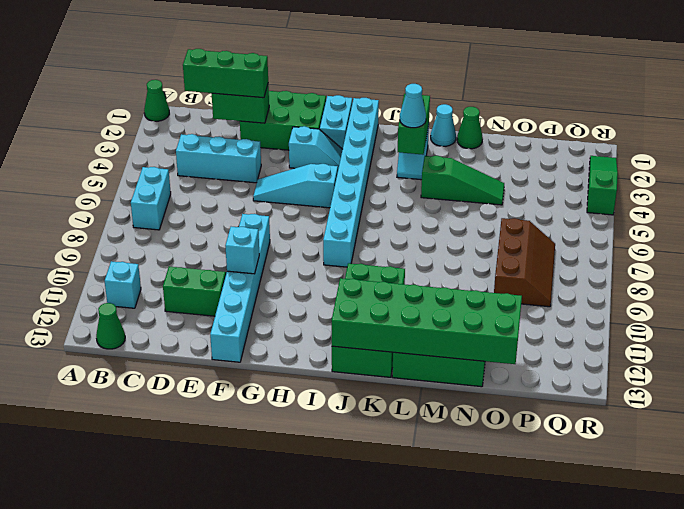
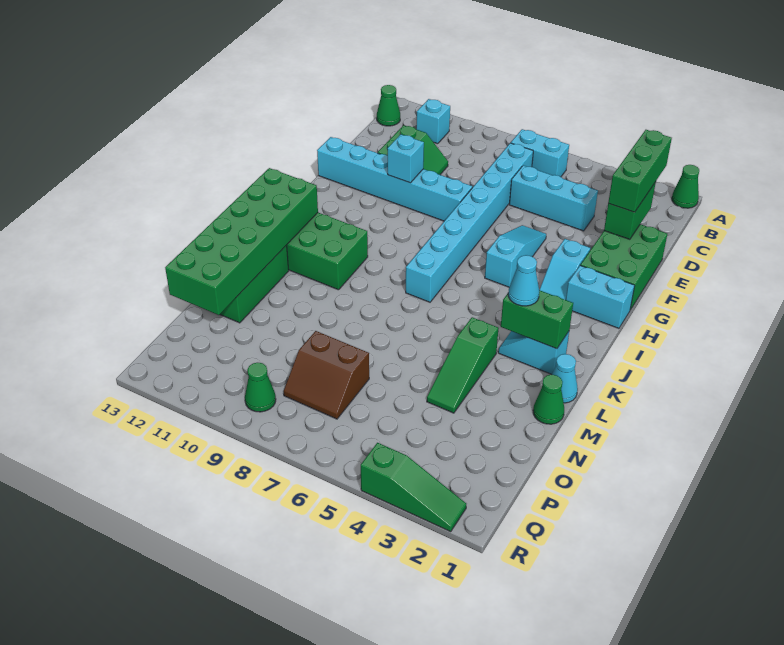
cyan brick C4:E4 level 1 -> cyan brick D4:D6 level 1
cyan brick I1:I8 level 1 -> cyan brick C7:J7 level 1
brown slope O7:P9 level 1 top O -> brown slope O7:P8 level 1 top O
none -> green cone Q9 level 1

